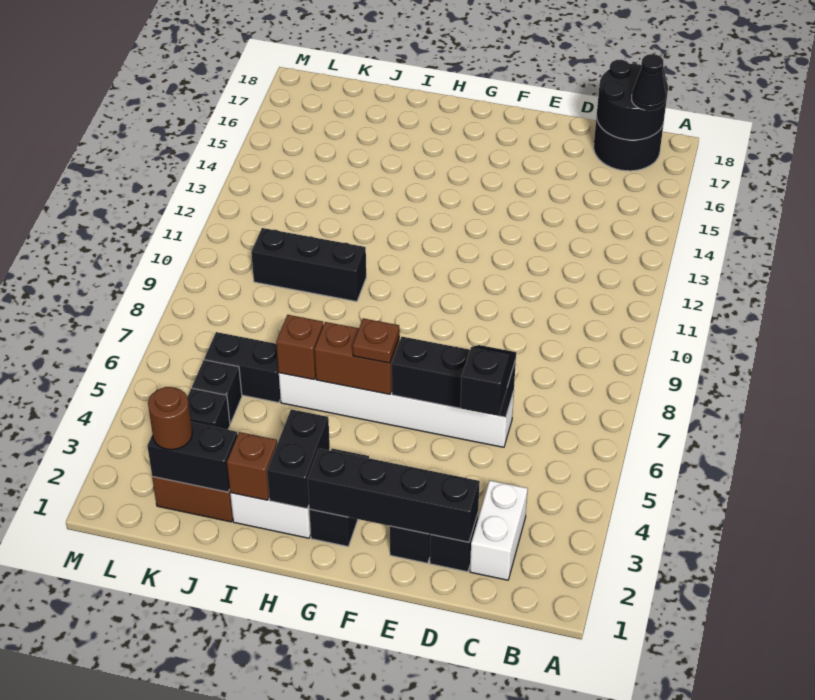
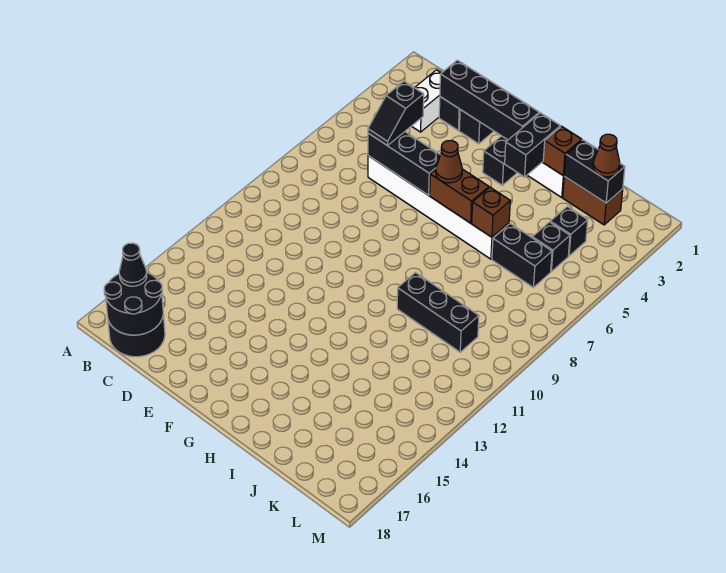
brown plate G6 level 3 -> brown cone G6 level 3
brown round brick K2 level 3 -> brown cone K2 level 3

